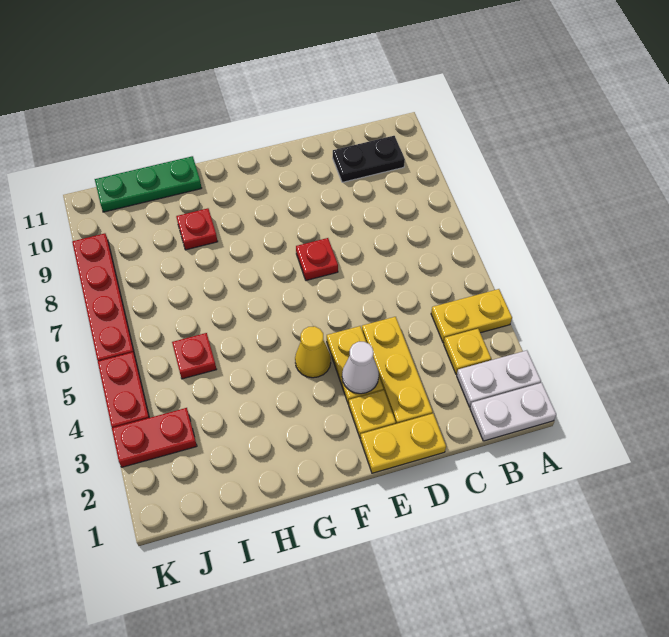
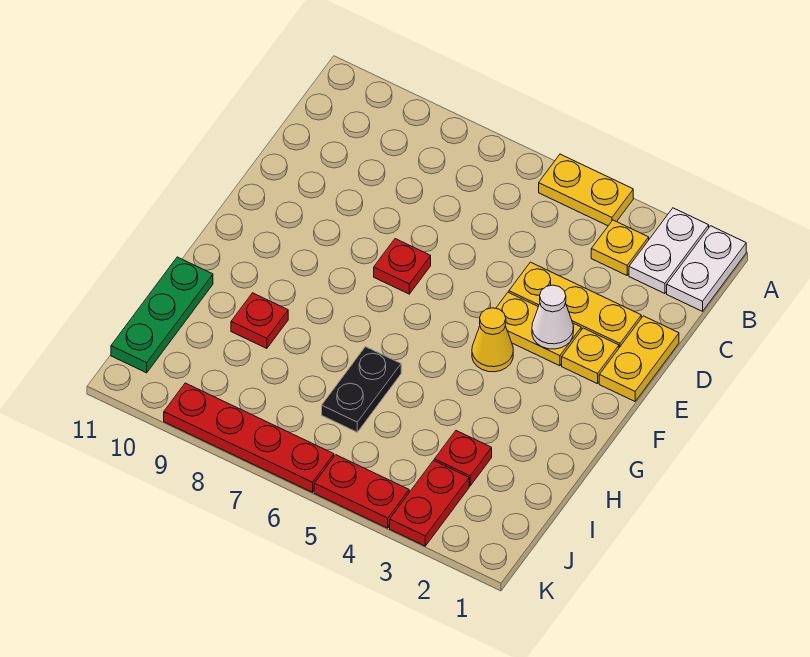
yellow plate A4:B4 level 1 -> yellow plate A4:A5 level 1
black plate B10:C10 level 1 -> black plate H6:I6 level 1
red plate I5 level 1 -> red plate I3 level 1

